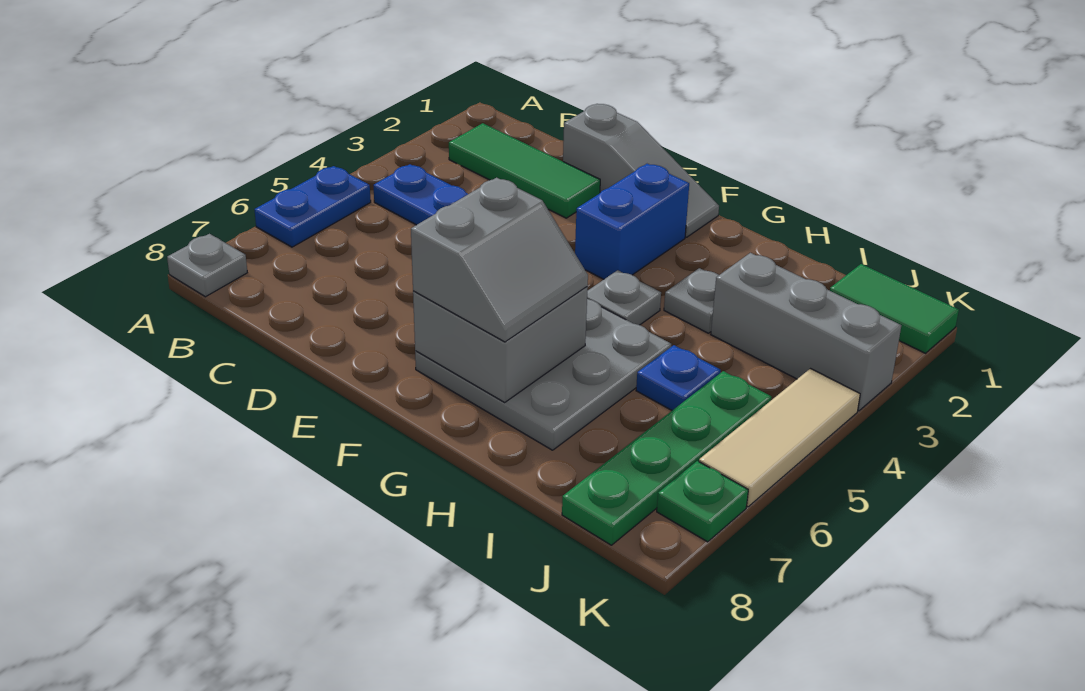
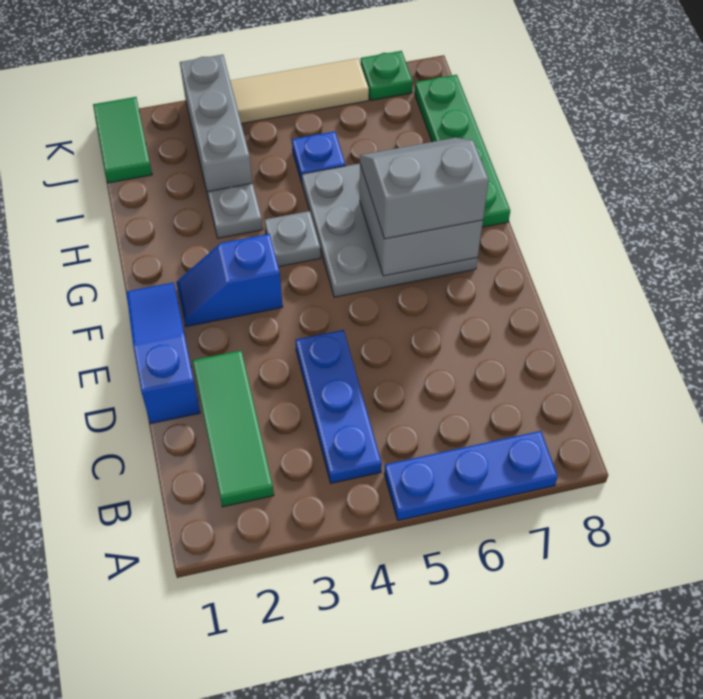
blue plate A5:A6 level 1 -> blue plate A5:A7 level 1
grey plate A8 level 1 -> none
grey slope D1:F1 level 1 top D -> blue slope D1:F1 level 1 top D
blue brick F2:F3 level 1 -> blue slope F2:F3 level 1 top 3
green plate J5:J8 level 1 -> green plate G8:J8 level 1

